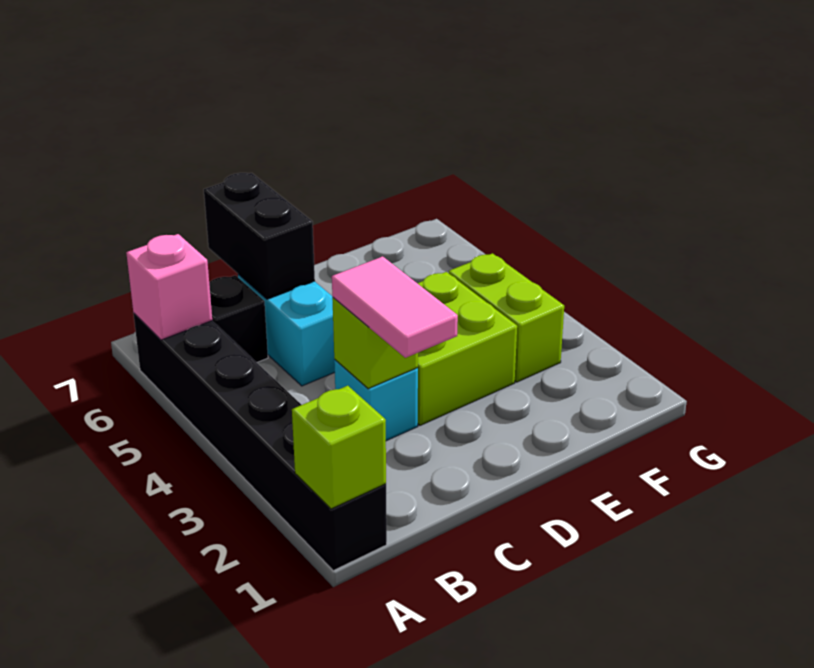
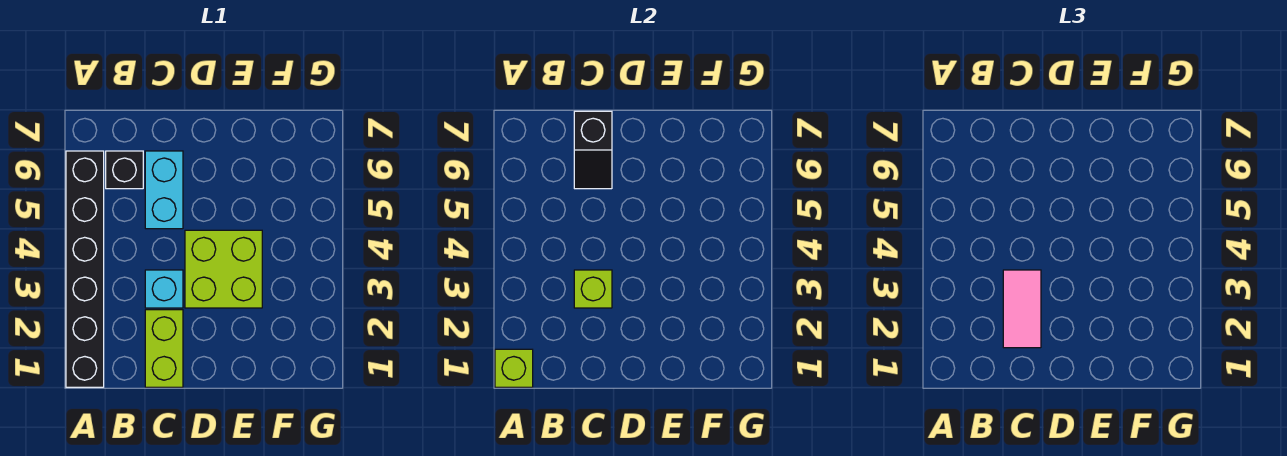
pink brick A6 level 2 -> none
black brick C6:C7 level 2 -> black slope C6:C7 level 2 top 7
lime brick F3:F4 level 1 -> lime brick C1:C2 level 1

